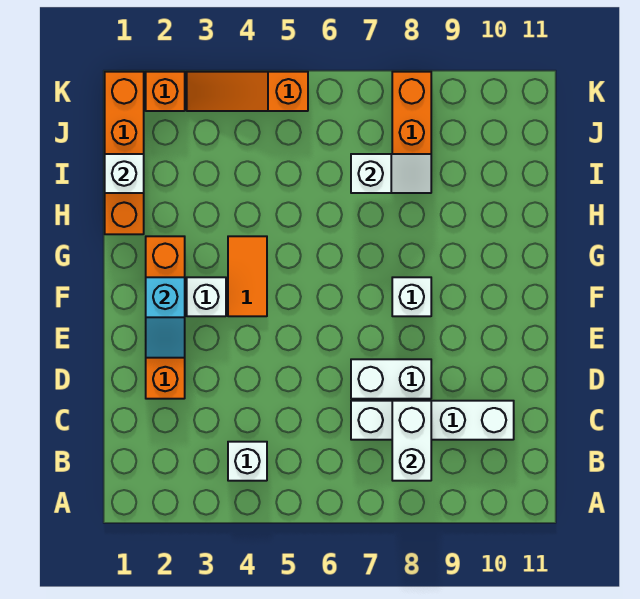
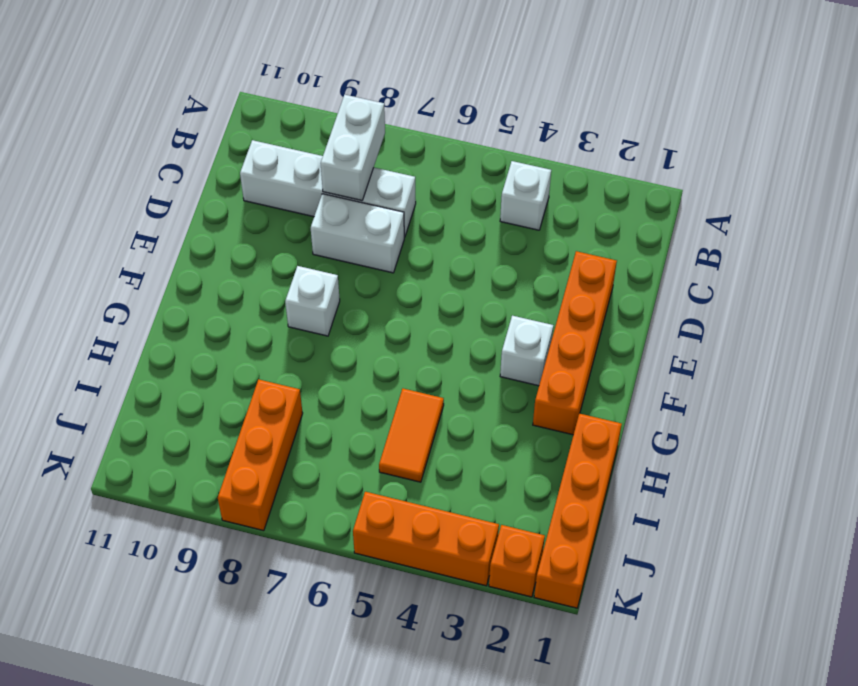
cyan slope E2:F2 level 2 top F -> none
orange tile F4:G4 level 1 -> orange tile H5:I5 level 1
white brick I1 level 2 -> none
white slope I7:I8 level 2 top 7 -> none
orange slope K3:K5 level 1 top 5 -> orange brick K3:K5 level 1

